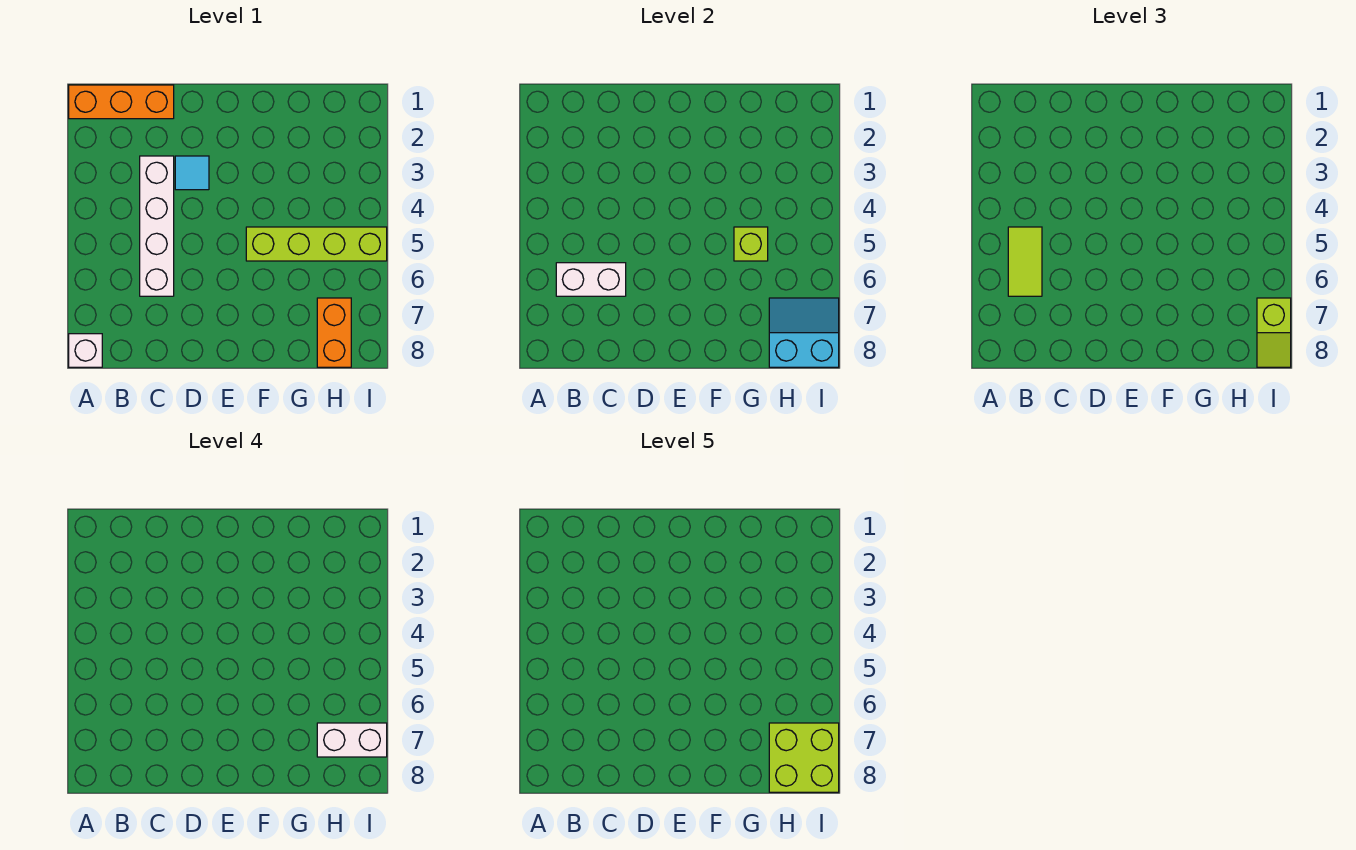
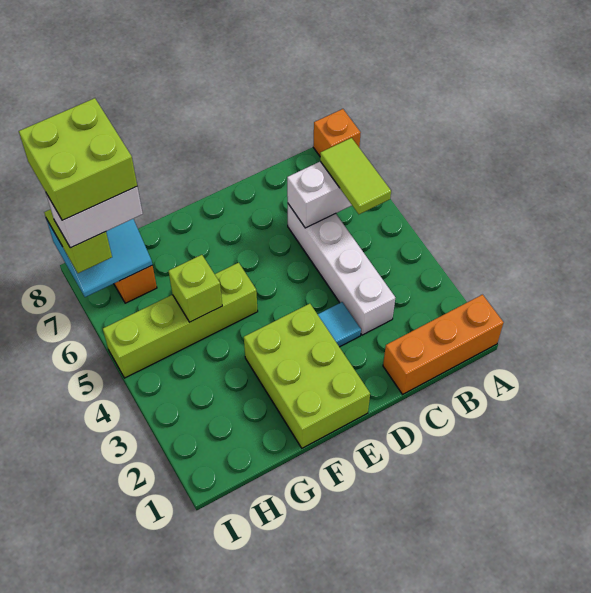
white brick A8 level 1 -> orange brick A8 level 1
none -> lime brick E1:F3 level 1

